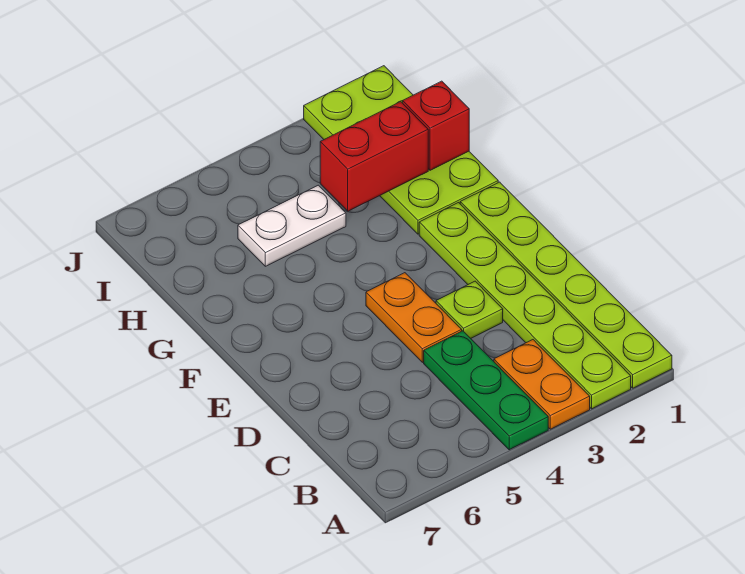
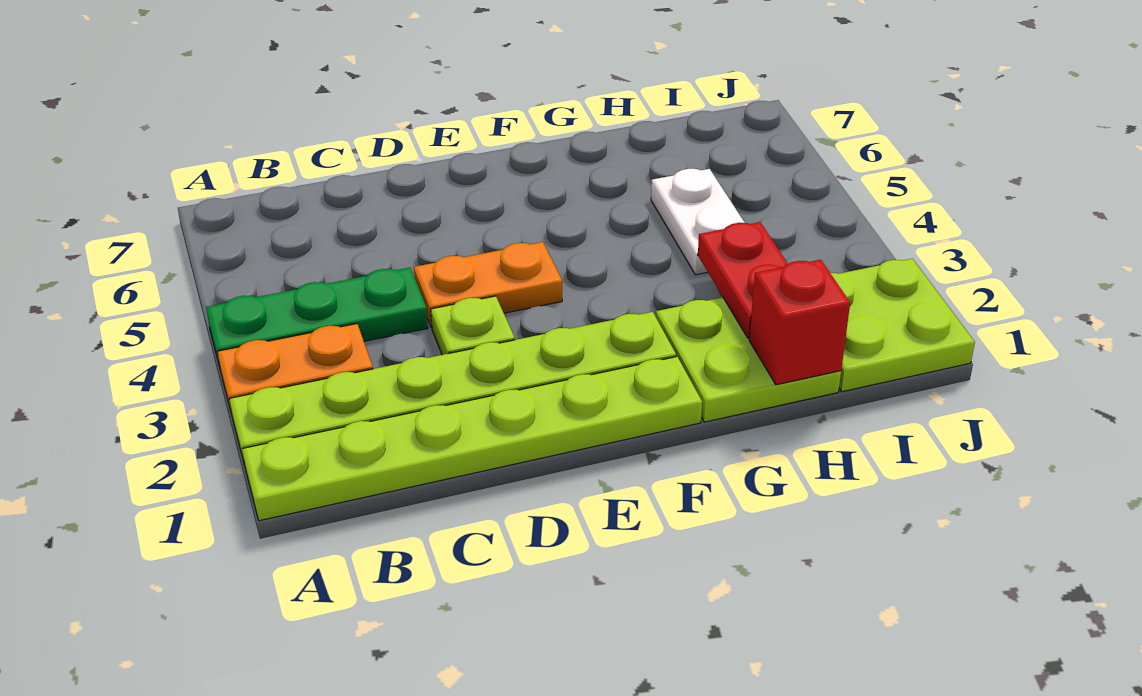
red brick H2:H3 level 2 -> red plate H2:H3 level 2

